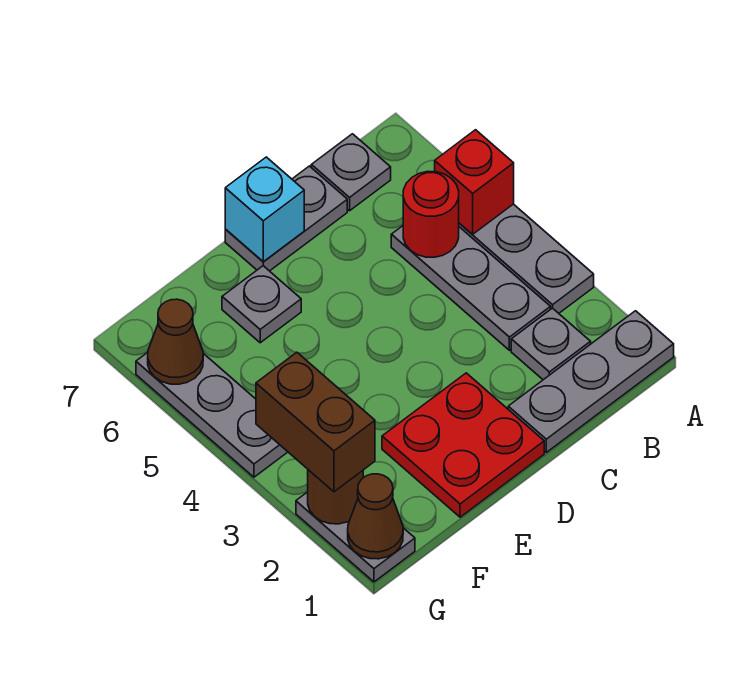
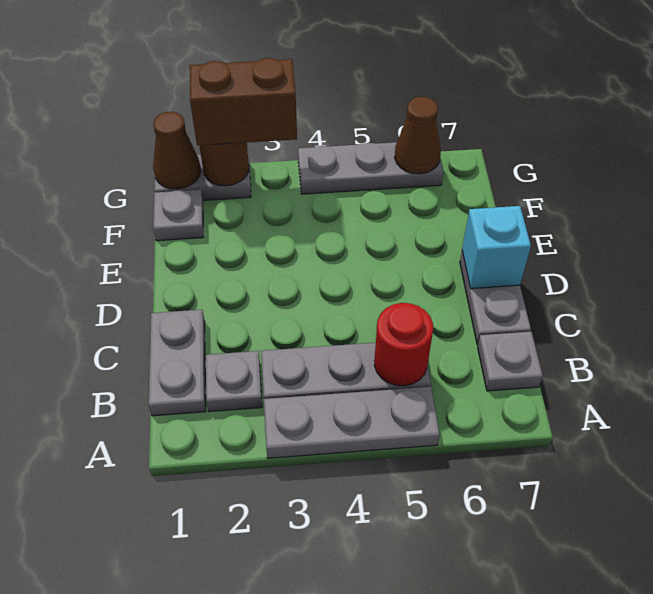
grey plate A1:C1 level 1 -> grey plate B1:C1 level 1
red brick A5 level 2 -> none
red plate D1:E2 level 1 -> none
grey plate E6 level 1 -> grey plate F1 level 1

